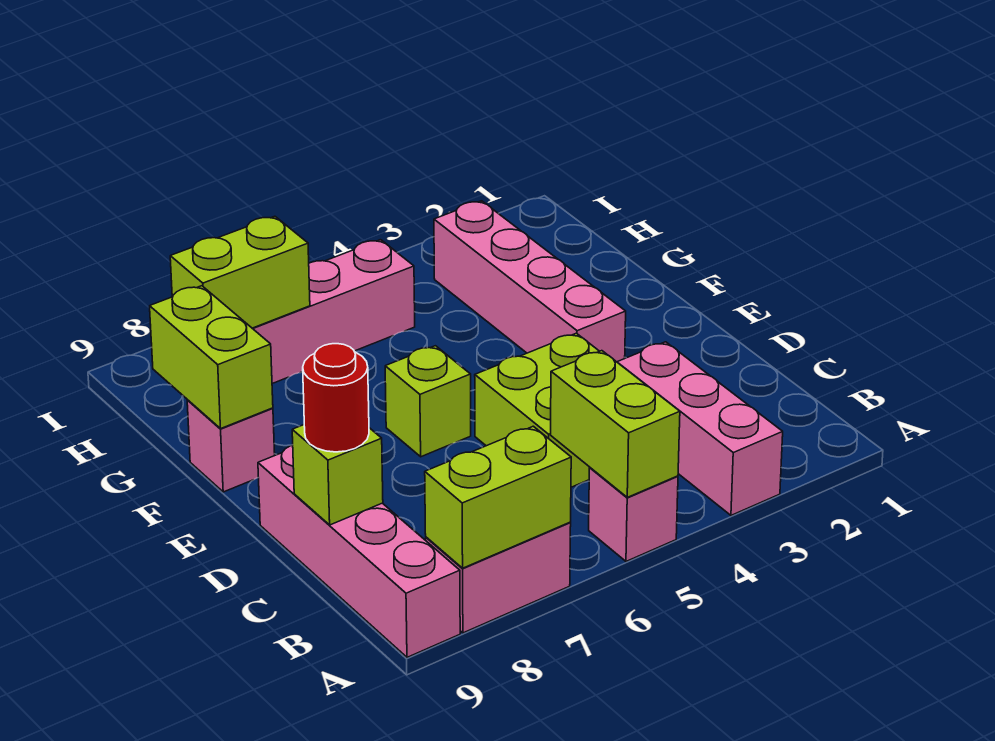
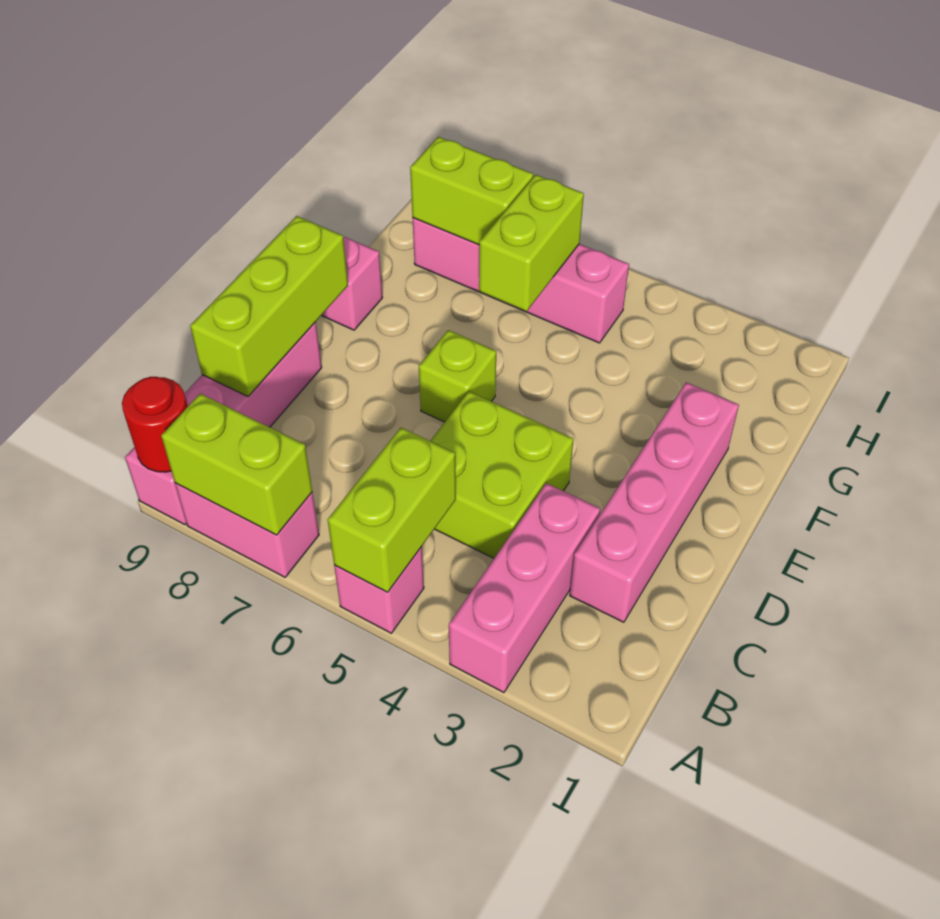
lime brick C9 level 2 -> lime brick C9:E9 level 2
red round brick C9 level 3 -> red round brick A9 level 2
pink brick E3:H3 level 1 -> pink brick C2:F2 level 1
lime brick F9:G9 level 2 -> lime brick G6:H6 level 2

